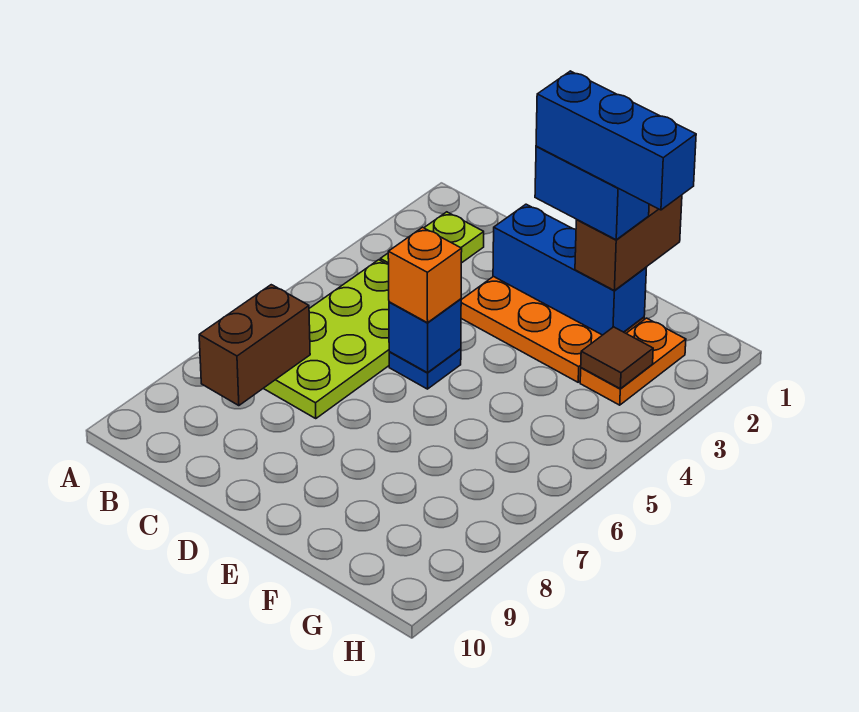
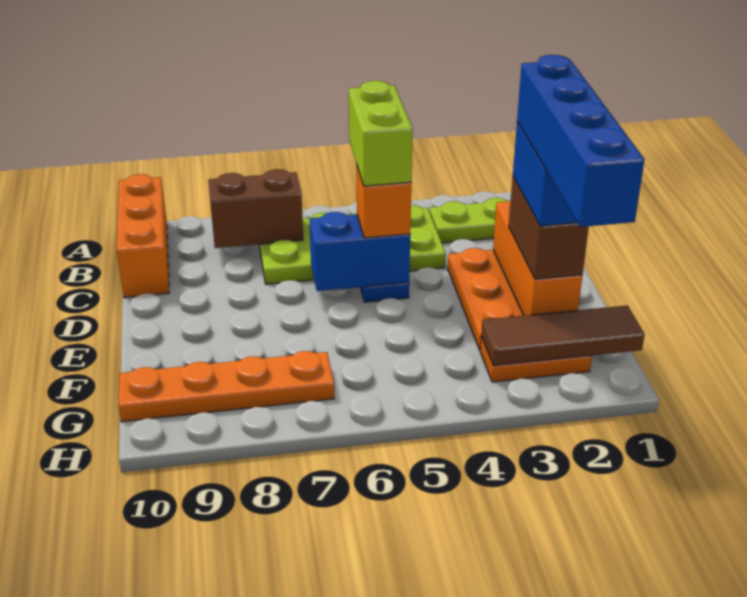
none -> orange brick A10:C10 level 1
none -> lime brick C5:D5 level 4
blue brick D2:F2 level 2 -> orange brick D2:F2 level 2
blue brick D5 level 2 -> blue brick D5:D6 level 2
blue brick E2:G2 level 5 -> blue brick E2:H2 level 5
brown brick F1:F2 level 3 -> brown brick E2:F2 level 3
brown tile G3 level 2 -> brown tile G1:G3 level 2
none -> orange plate G7:G10 level 1

